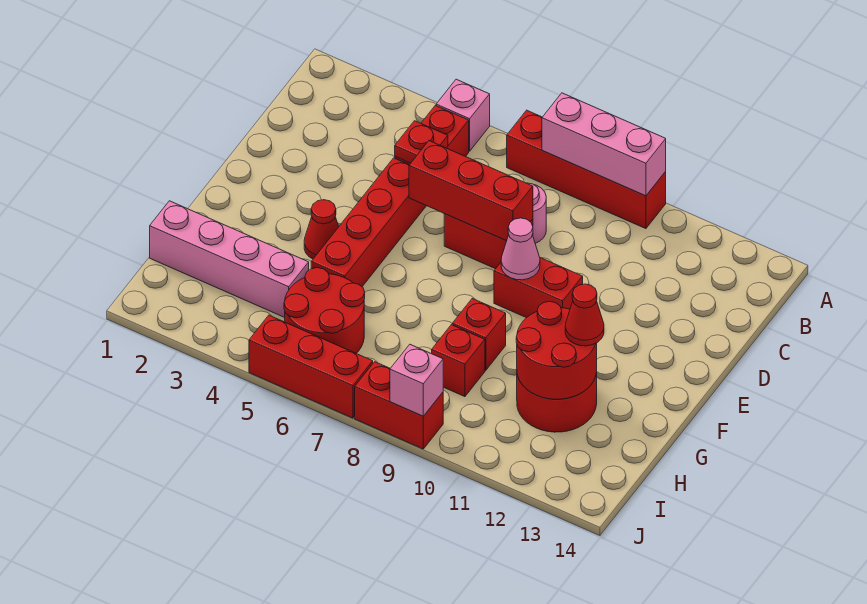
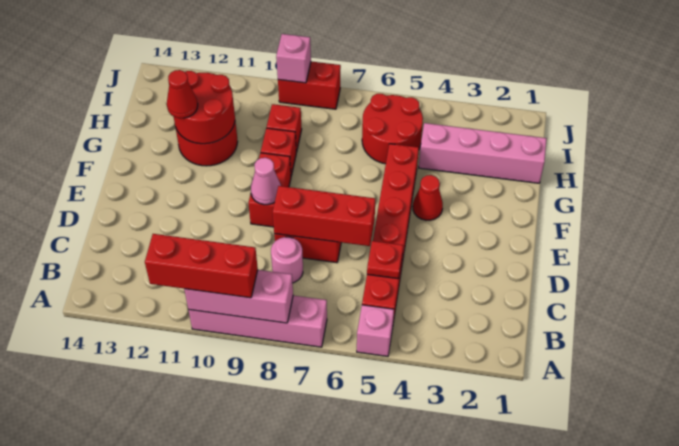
red brick A7:A10 level 1 -> pink brick A7:A10 level 1
red brick E9:E10 level 1 -> red brick E9:F9 level 1
red brick J5:J7 level 1 -> red brick A9:A11 level 3

